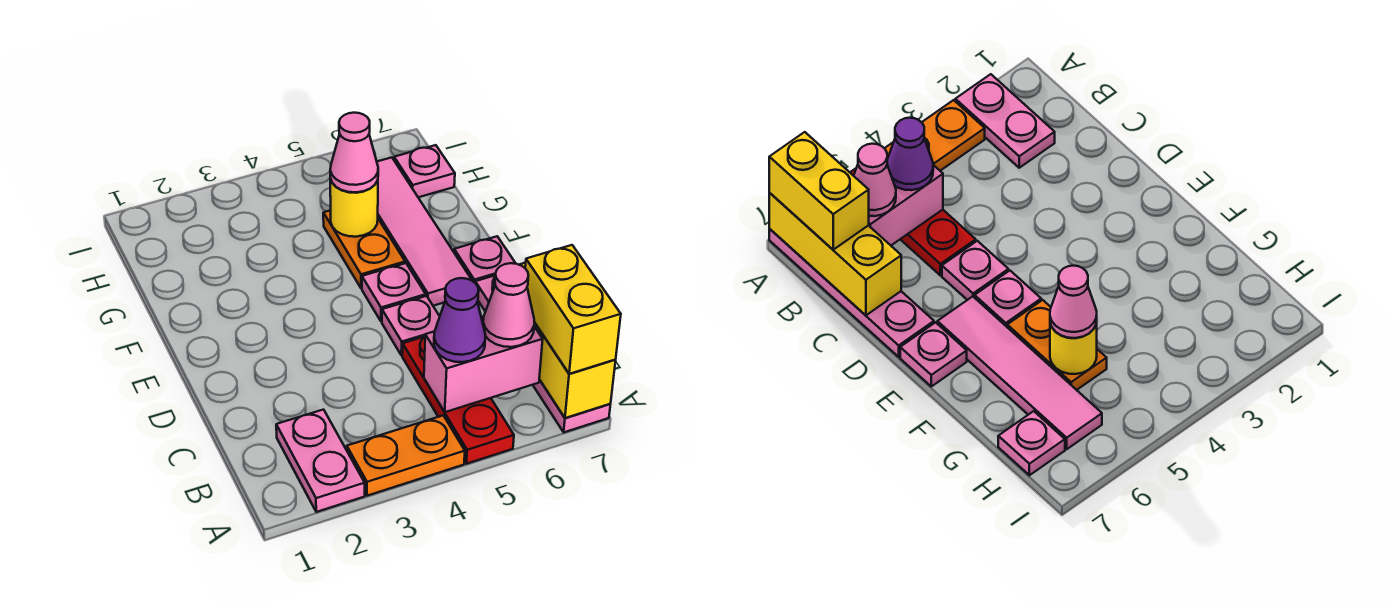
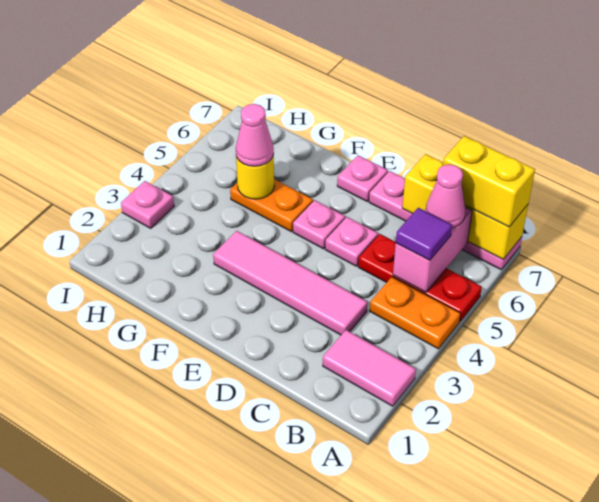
pink plate A2:B2 level 1 -> pink tile A2:B2 level 1
orange plate A3:A4 level 1 -> orange plate A4:B4 level 1
purple cone B5 level 3 -> purple tile B5 level 3
pink tile E6:H6 level 1 -> pink tile C3:F3 level 1
pink plate H7 level 1 -> pink plate I3 level 1

